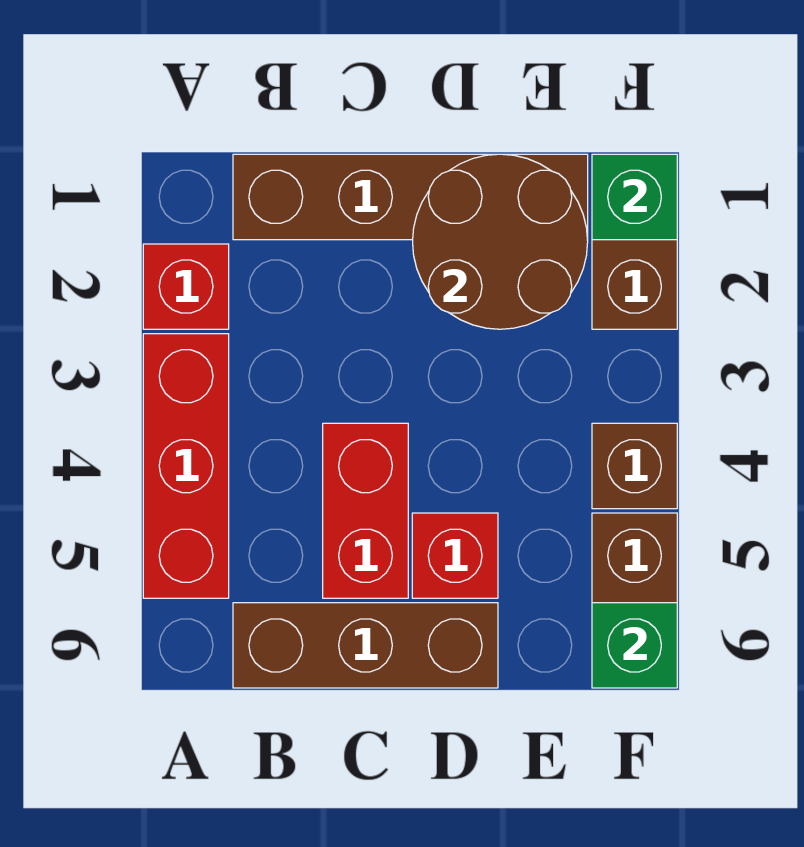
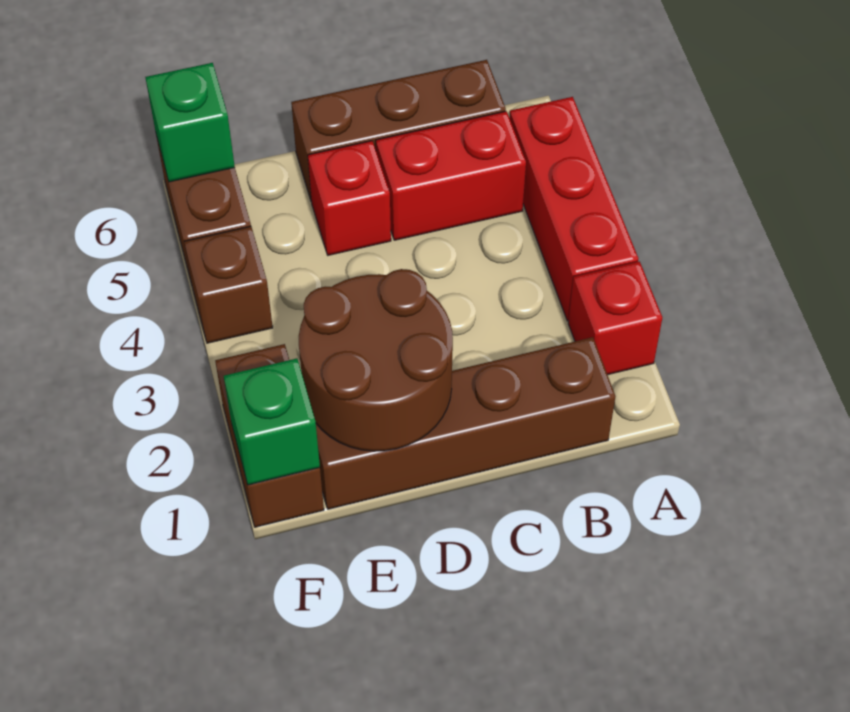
red brick C4:C5 level 1 -> red brick B5:C5 level 1

